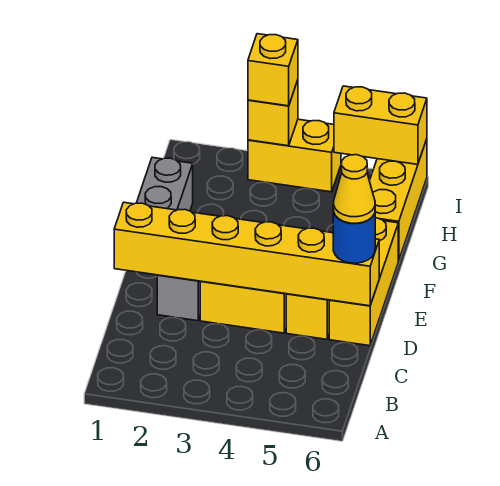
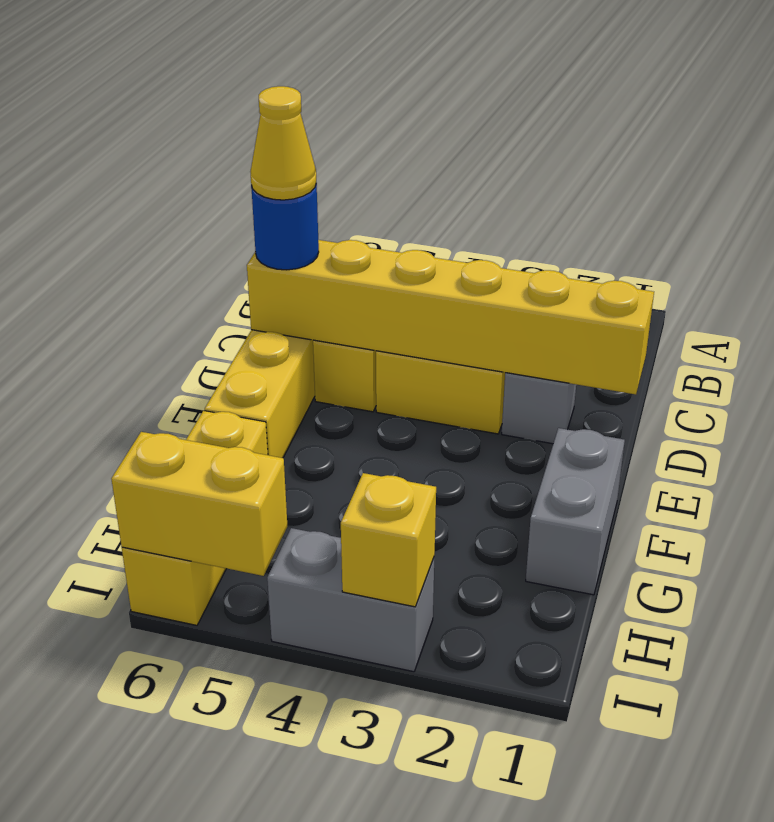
yellow brick I3:I4 level 1 -> grey brick I3:I4 level 1
yellow brick I3 level 3 -> none

